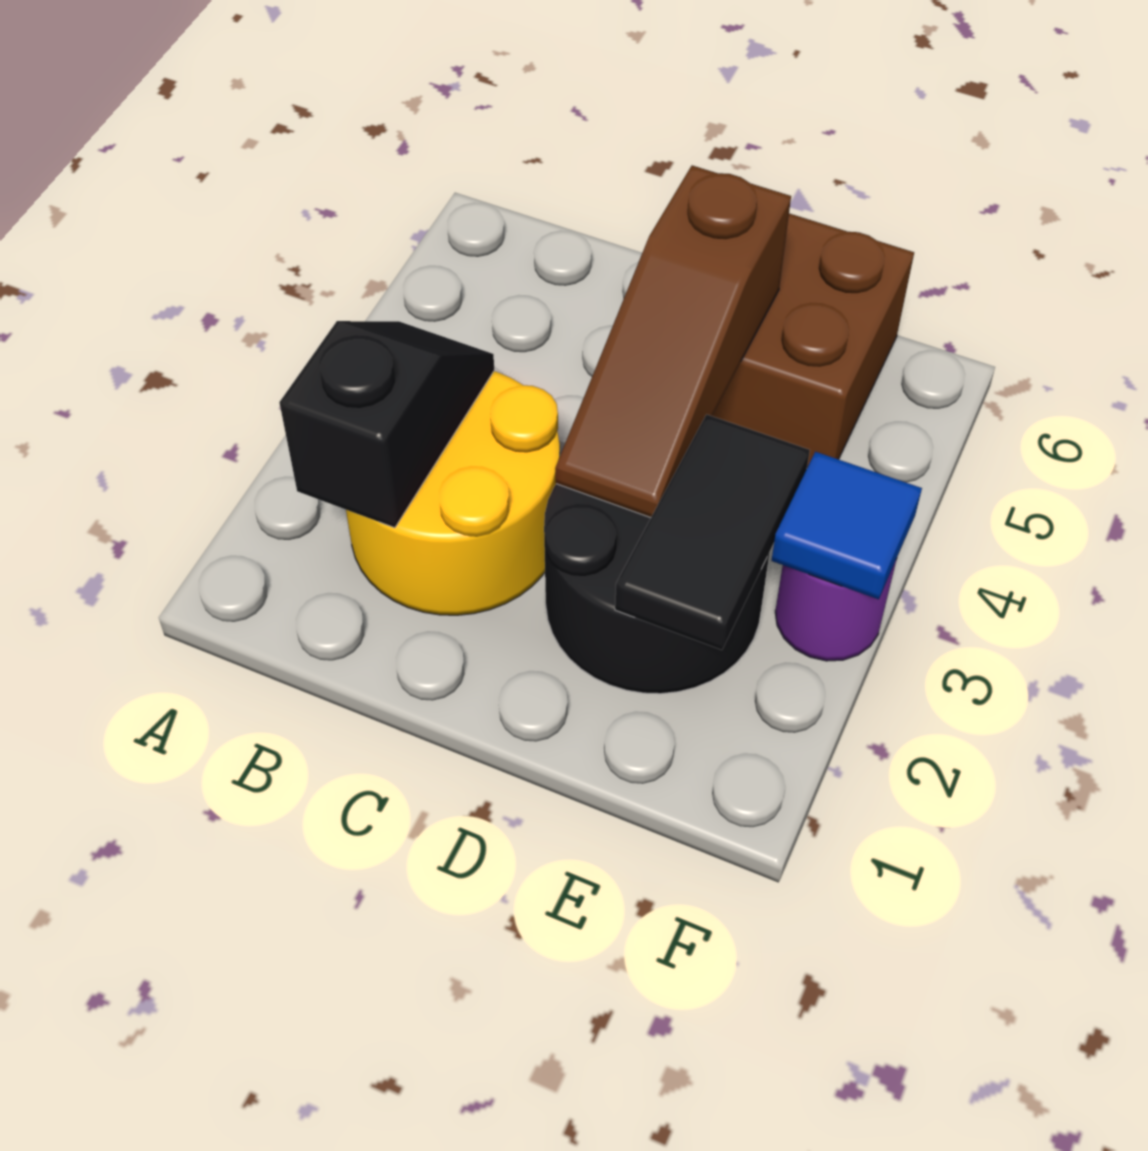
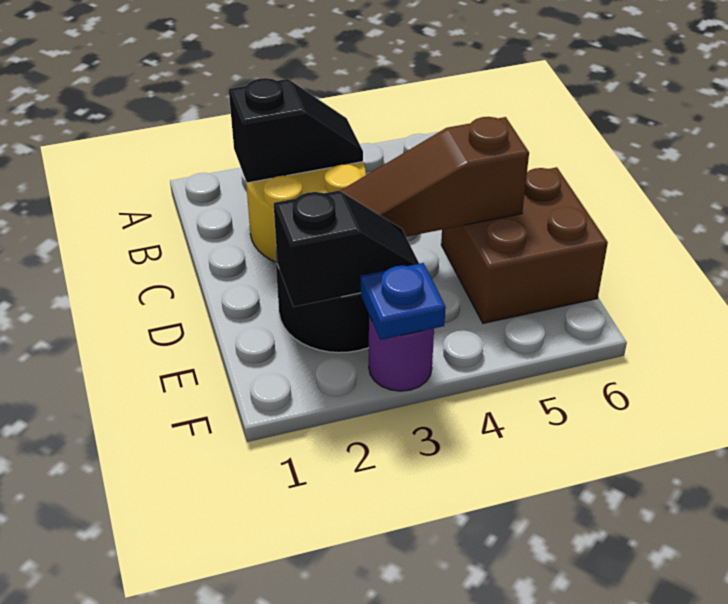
black tile E2:E3 level 2 -> black slope E2:E3 level 2 top 2
blue tile F3 level 2 -> blue plate F3 level 2

